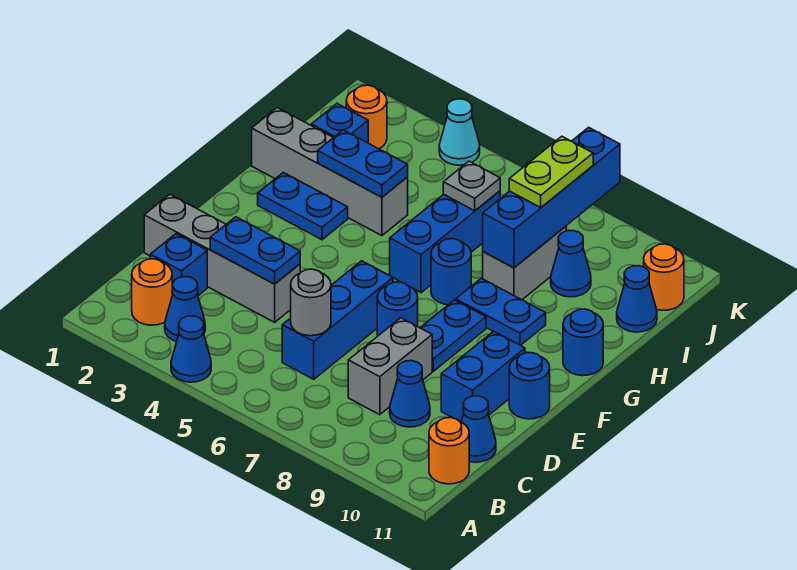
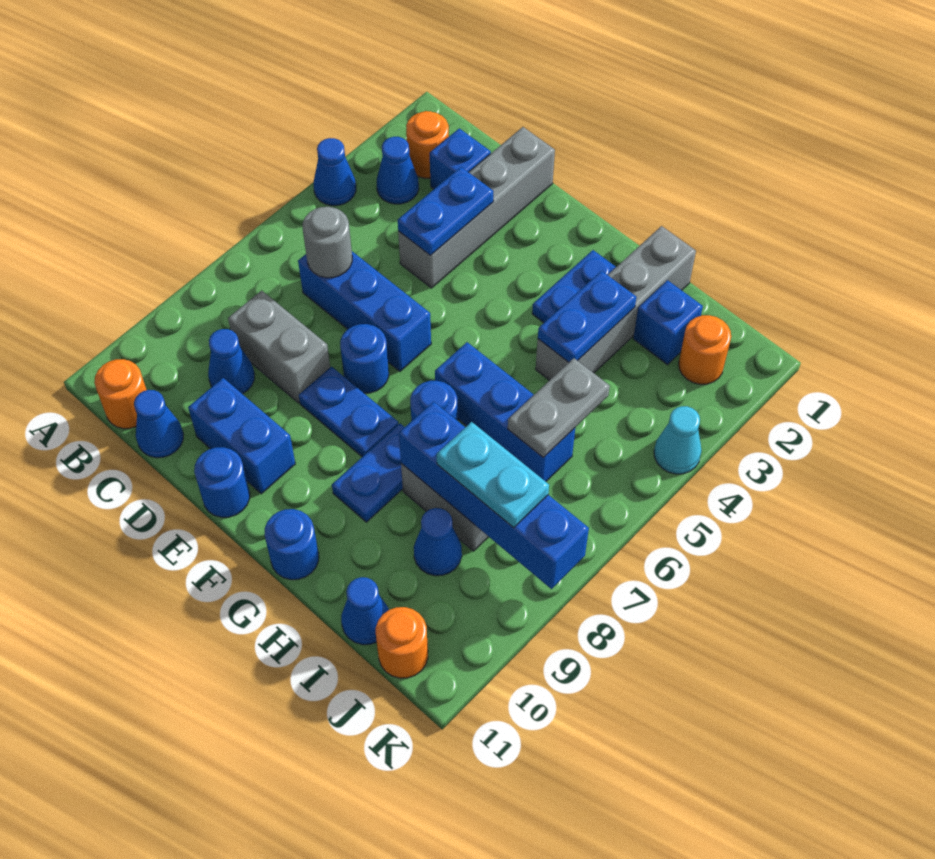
grey plate I6 level 2 -> grey plate I5:I6 level 2
lime plate I8:J8 level 3 -> cyan plate I8:J8 level 3

